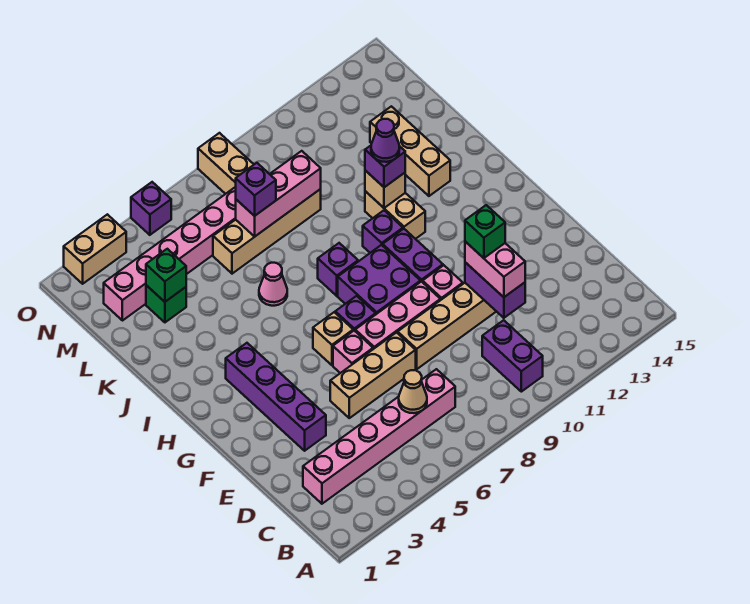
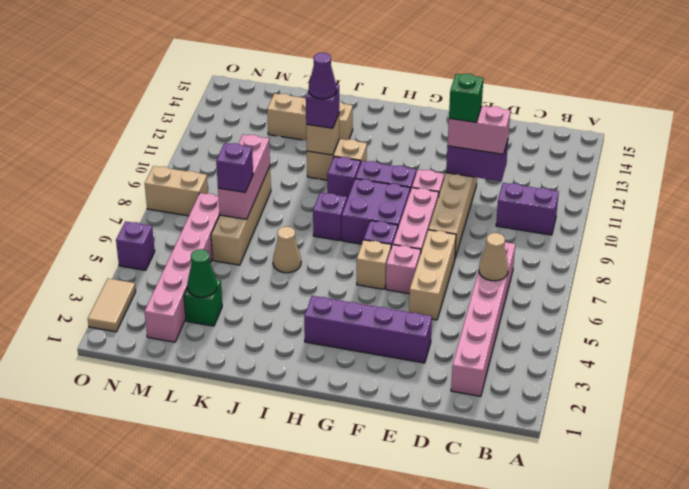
pink cone J6 level 1 -> tan cone J6 level 1
green brick L3 level 2 -> green cone L3 level 2
tan brick O2:O3 level 1 -> tan tile O2:O3 level 1

